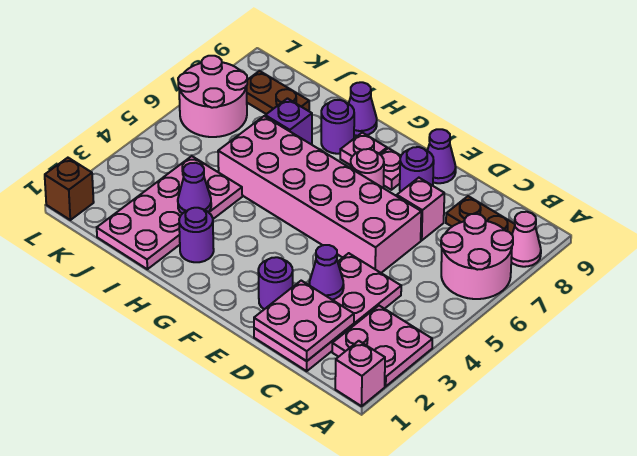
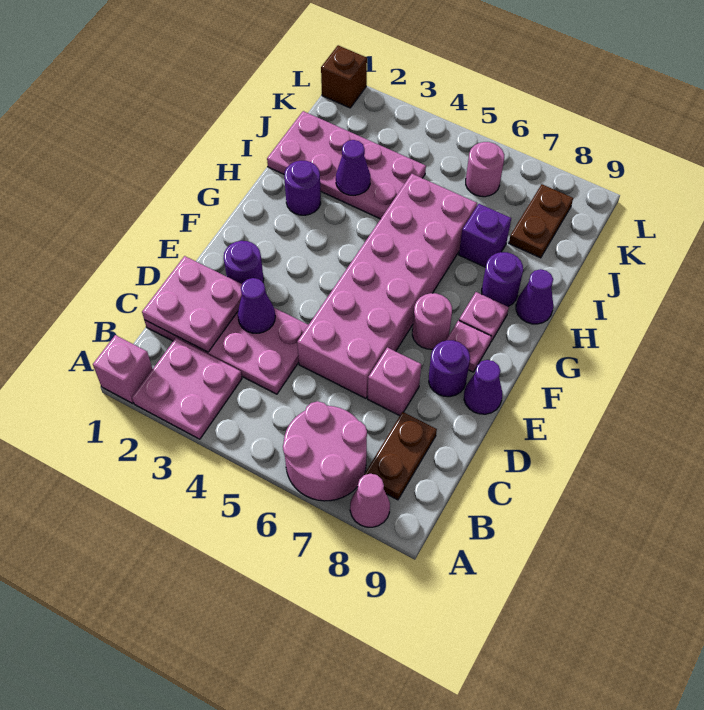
pink round brick K6:L7 level 1 -> pink round brick K6 level 1

